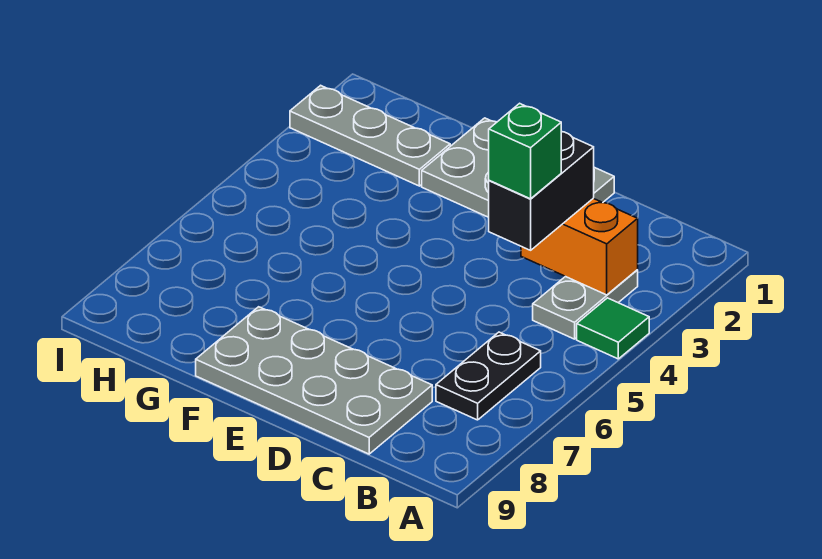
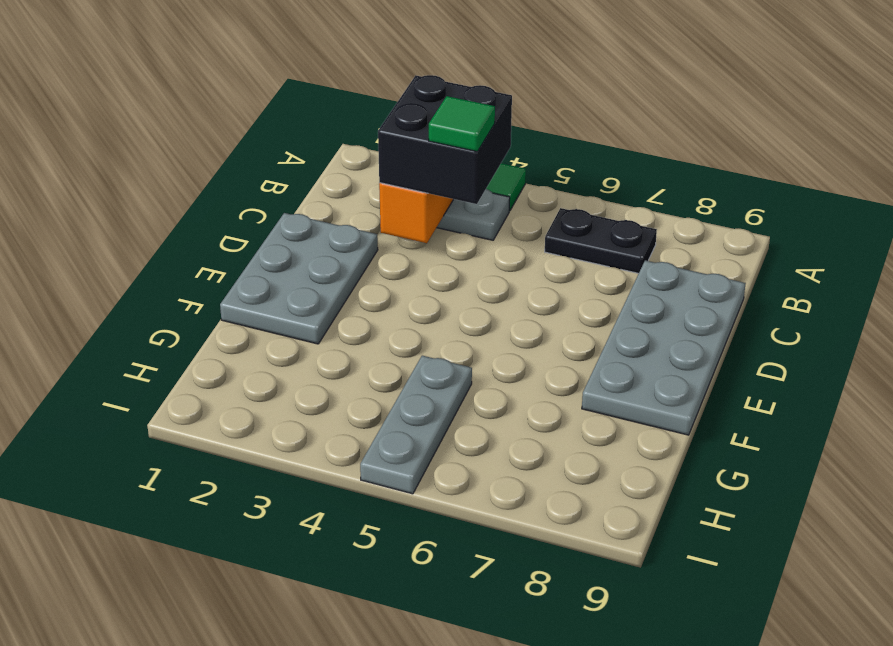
black brick C3:C4 level 3 -> black brick B3:C4 level 3
green brick C4 level 4 -> green tile C4 level 4
grey plate G2:I2 level 1 -> grey plate G5:I5 level 1

